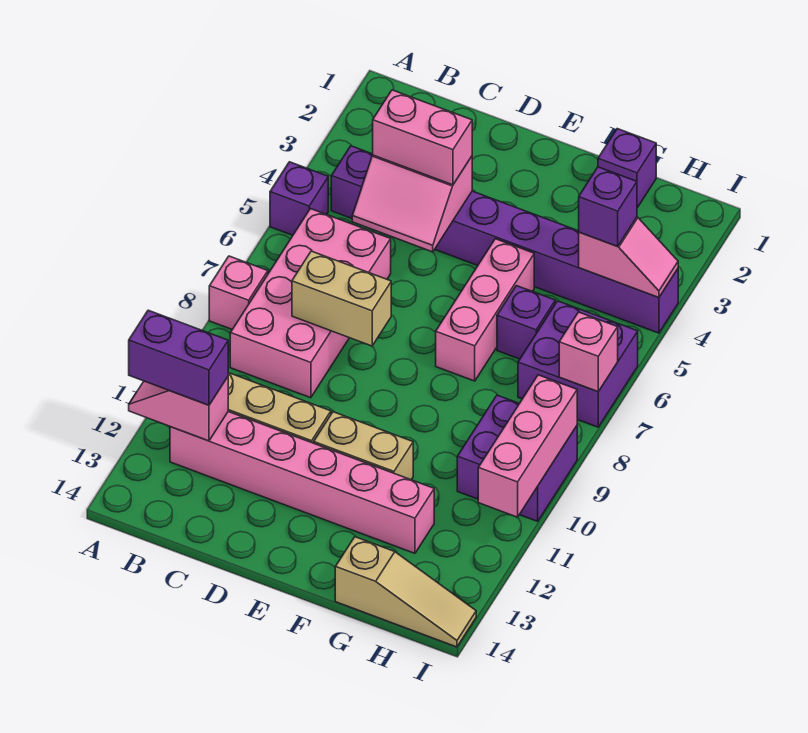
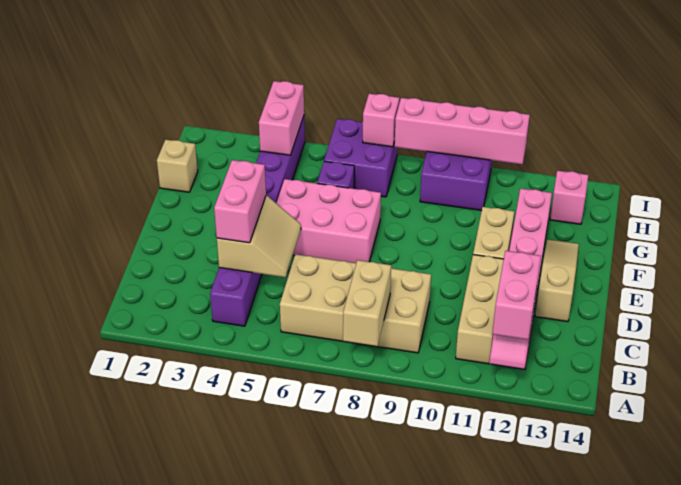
purple brick A5 level 1 -> none
pink brick A8 level 1 -> pink brick H13 level 1
purple brick A12:B12 level 3 -> pink brick A12:B12 level 3
pink brick B6:C9 level 1 -> tan brick B6:C9 level 1
pink slope C4:D5 level 2 top 4 -> tan slope C4:D5 level 2 top 4
tan brick C8:D8 level 2 -> tan brick A8:B8 level 2
pink brick F5:F7 level 1 -> pink brick E5:F7 level 1
purple brick G1 level 1 -> tan brick G1 level 1
tan slope G14:I14 level 1 top G -> tan slope D13:F13 level 1 top D
pink slope H4:I4 level 2 top H -> pink brick H4:I4 level 2
purple brick H4 level 3 -> none
pink brick I9:I11 level 2 -> pink brick I8:I11 level 2

